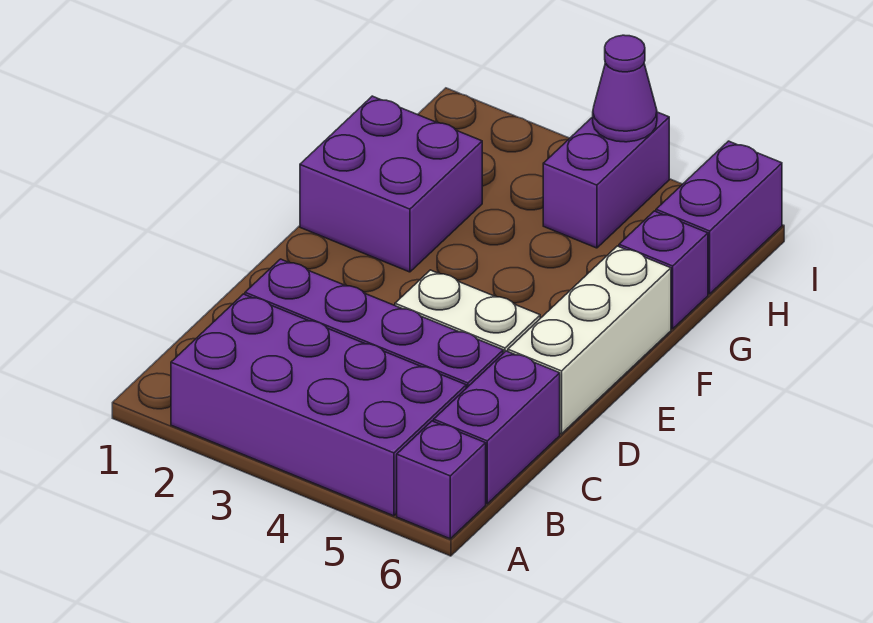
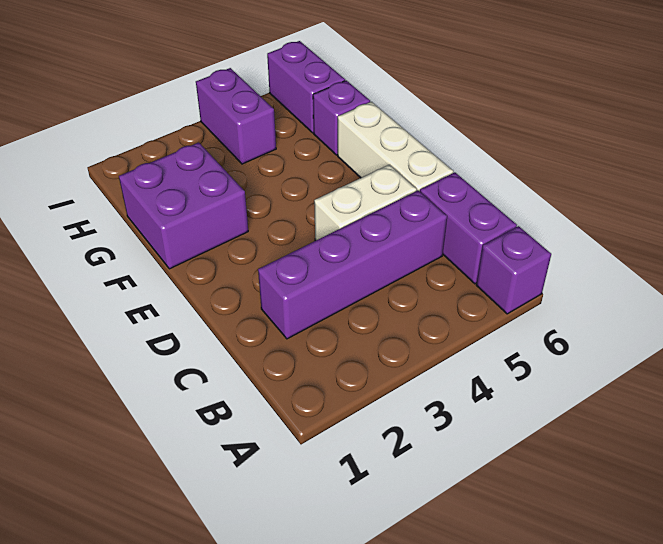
purple brick A2:B5 level 1 -> none
purple cone I4 level 2 -> none

